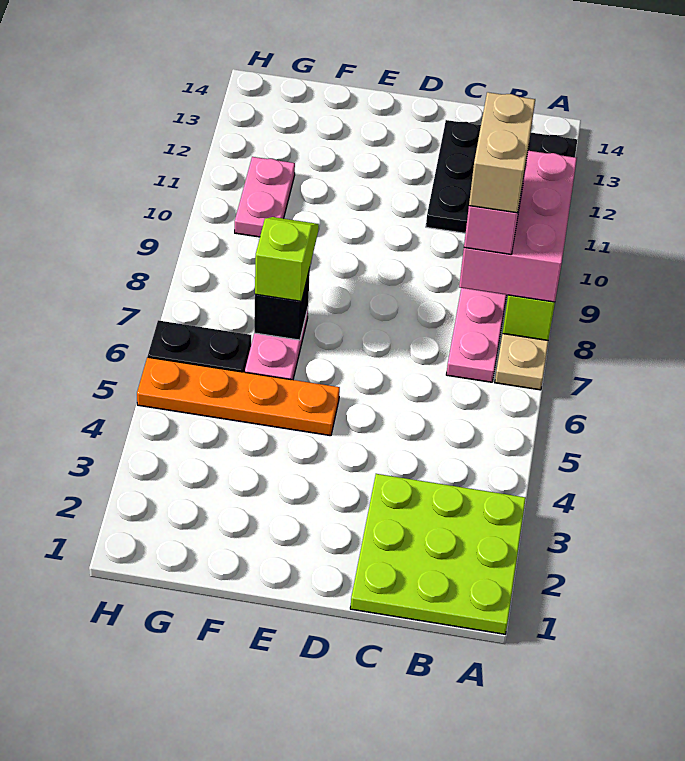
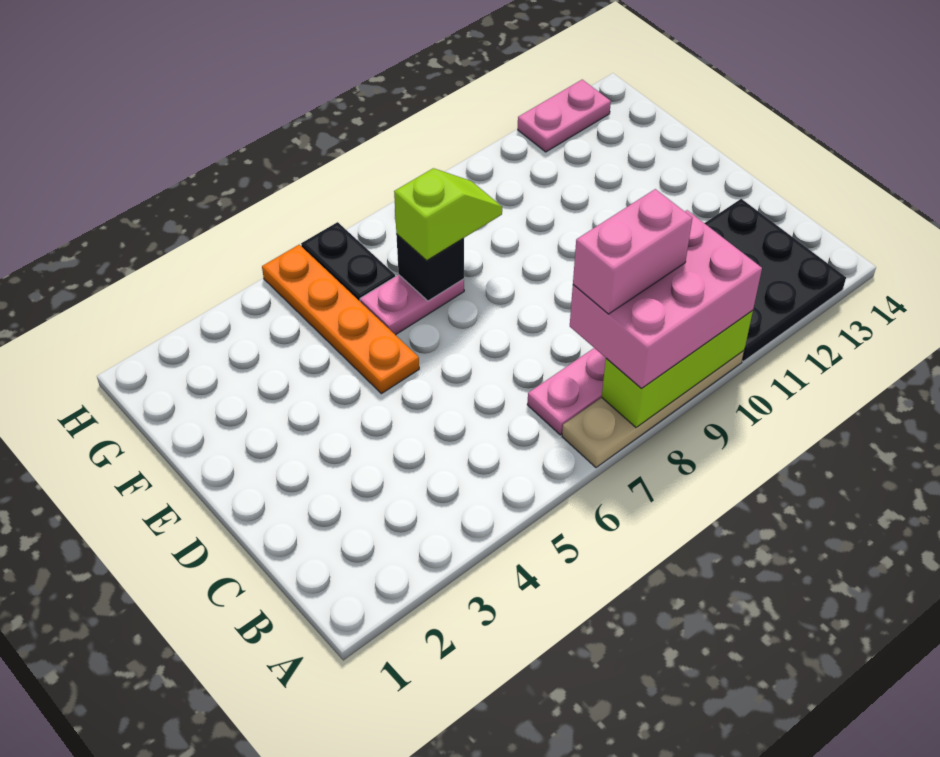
lime plate A1:C3 level 1 -> none
tan brick B8:B9 level 5 -> none
pink plate G10:G11 level 1 -> pink plate H12:H13 level 1

